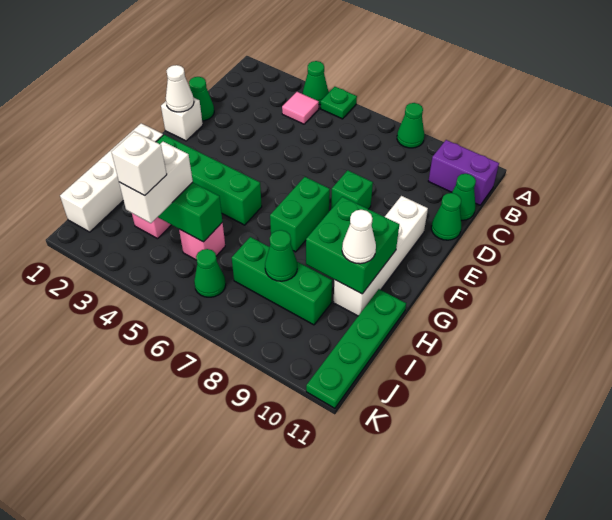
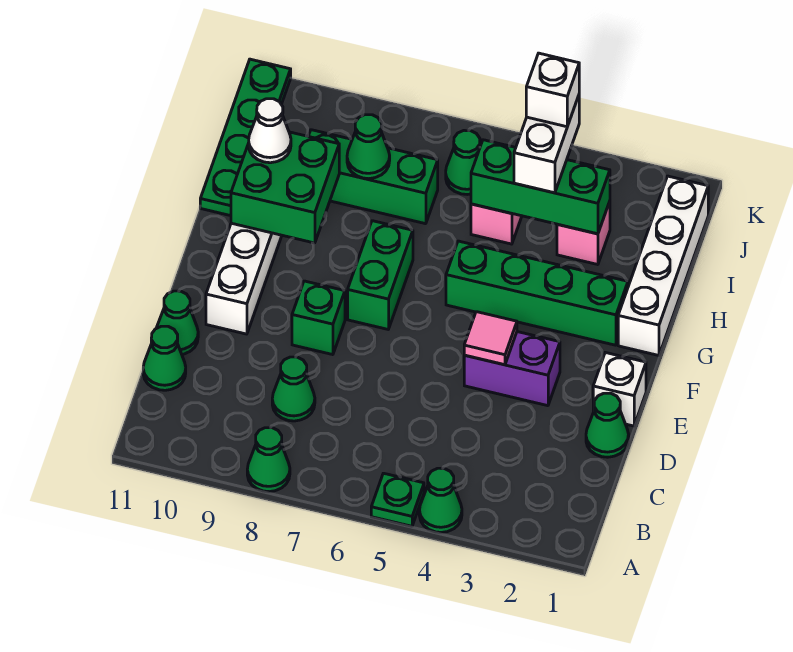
pink tile B4 level 1 -> pink tile E4 level 2
purple brick B10:B11 level 1 -> purple brick E3:E4 level 1
none -> green cone C8 level 1
white cone E1 level 2 -> none

